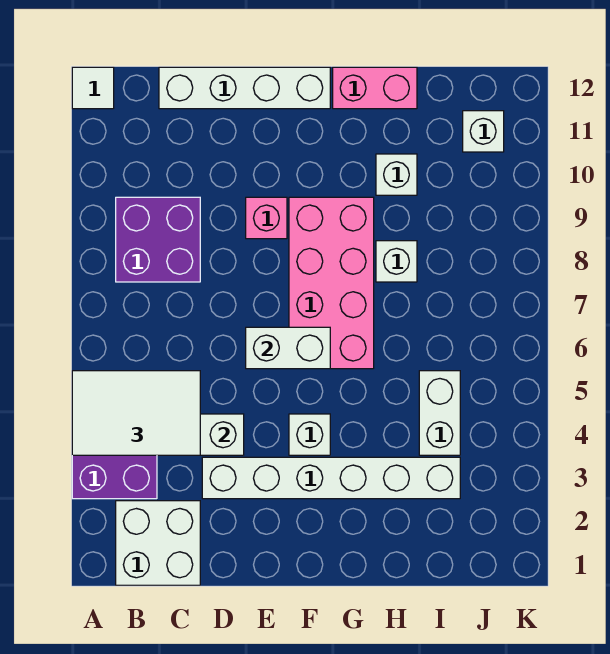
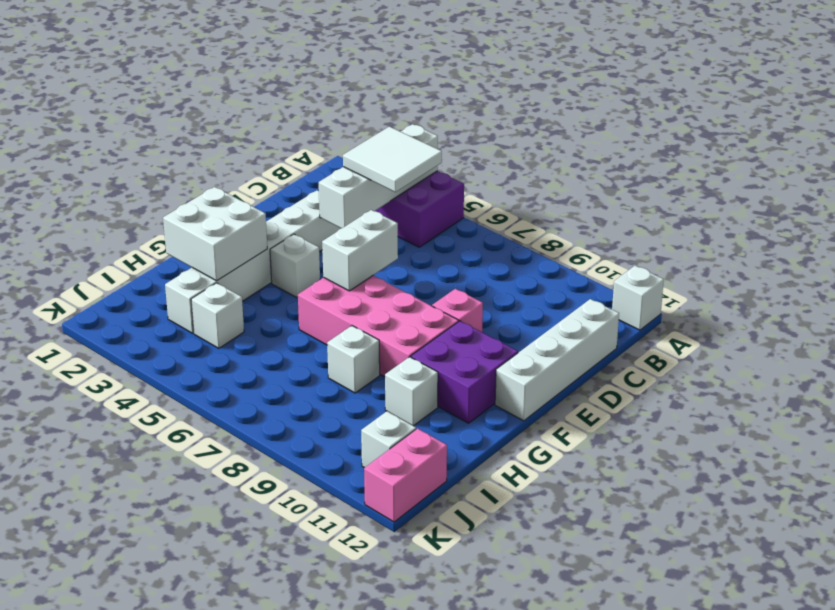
white tile A4:C5 level 3 -> white tile B4:C5 level 3
white tile A12 level 1 -> white brick A12 level 1
white brick B1:C2 level 1 -> white brick G2:H3 level 2
purple brick B8:C9 level 1 -> purple brick F10:G11 level 1
pink brick G12:H12 level 1 -> pink brick J12:K12 level 1
white brick I4:I5 level 1 -> white brick I4 level 1

